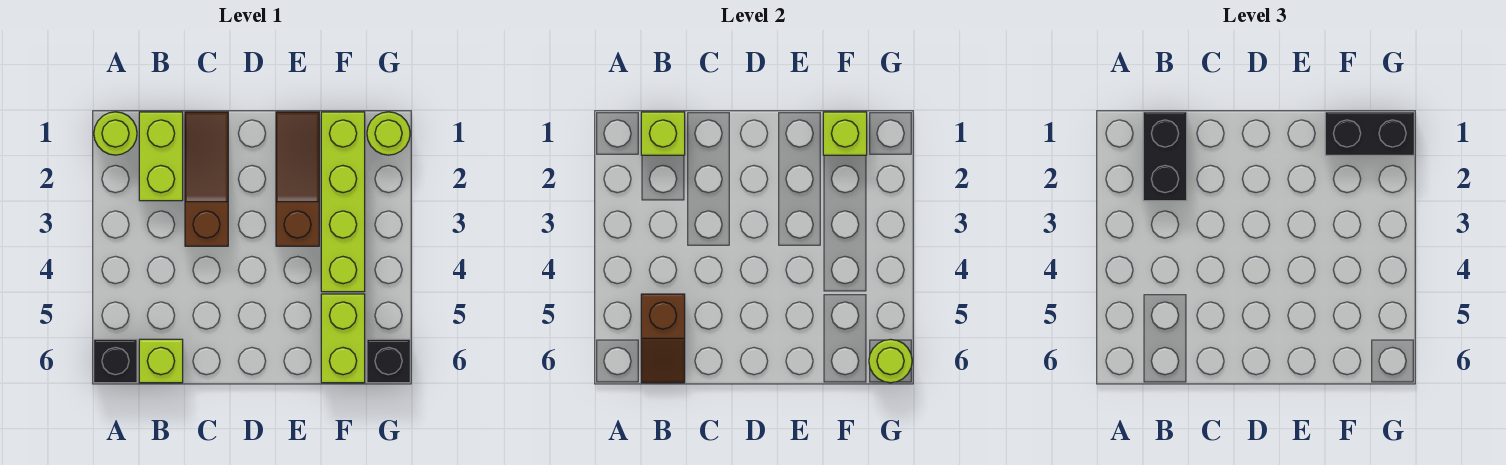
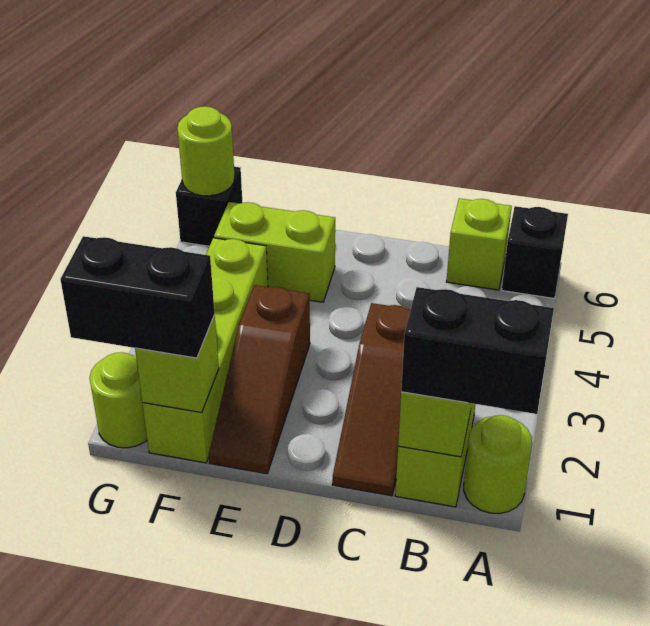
black brick B1:B2 level 3 -> black brick A1:B1 level 3
brown slope B5:B6 level 2 top 5 -> none
lime brick F5:F6 level 1 -> lime brick E5:F5 level 1

